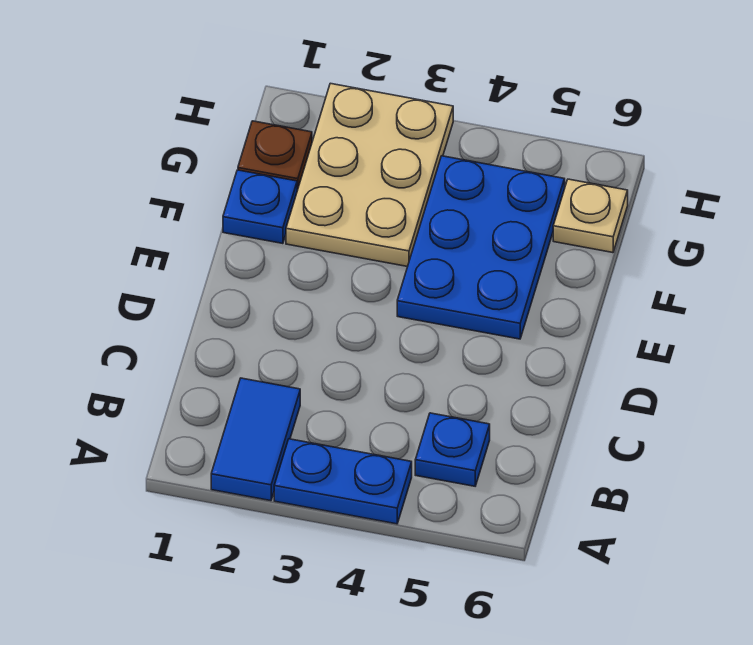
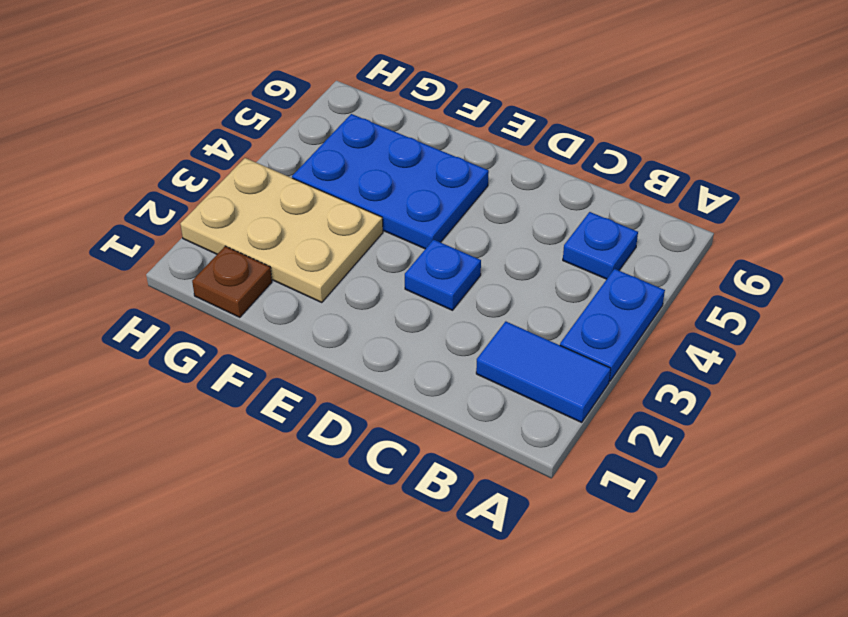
blue plate F1 level 1 -> blue plate D3 level 1
tan plate G6 level 1 -> none

